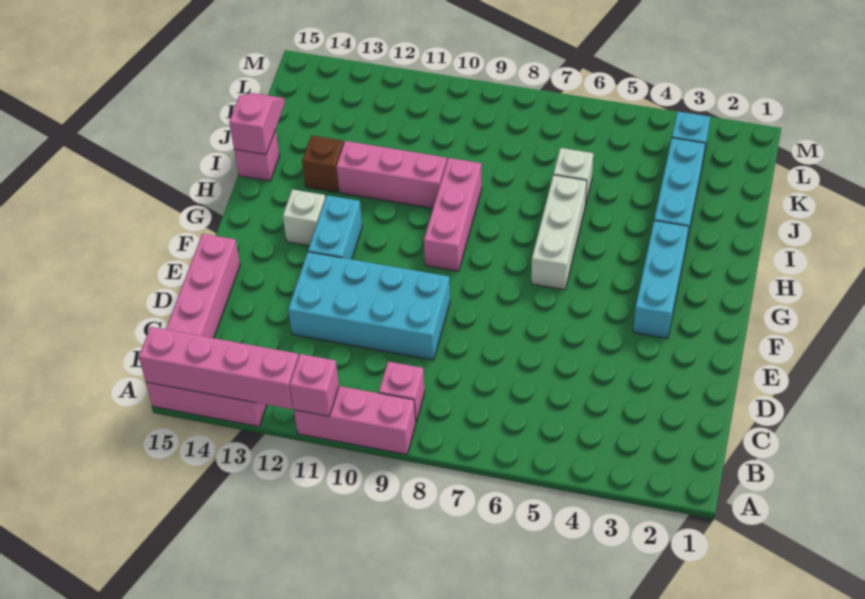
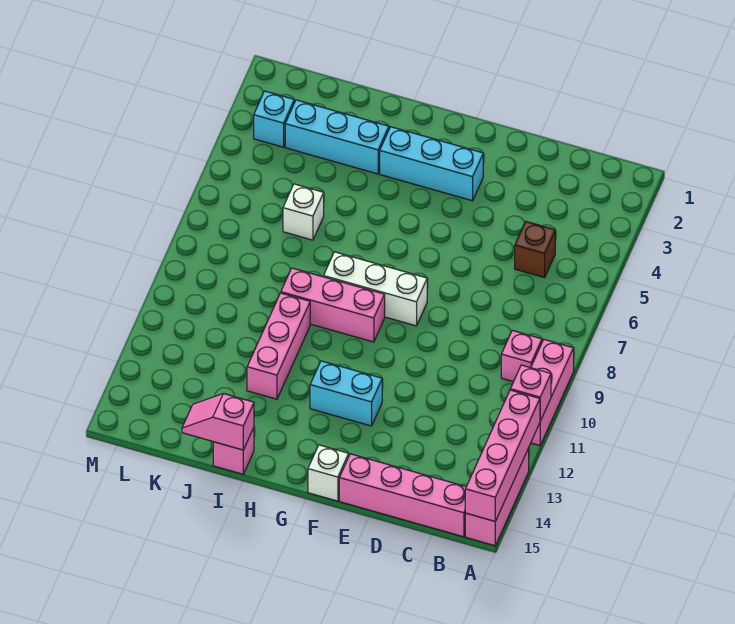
cyan brick D9:E12 level 1 -> none
white brick G6:I6 level 1 -> white brick F8:H8 level 1
white brick G13 level 1 -> white brick F15 level 1
brown brick I13 level 1 -> brown brick C5 level 1

